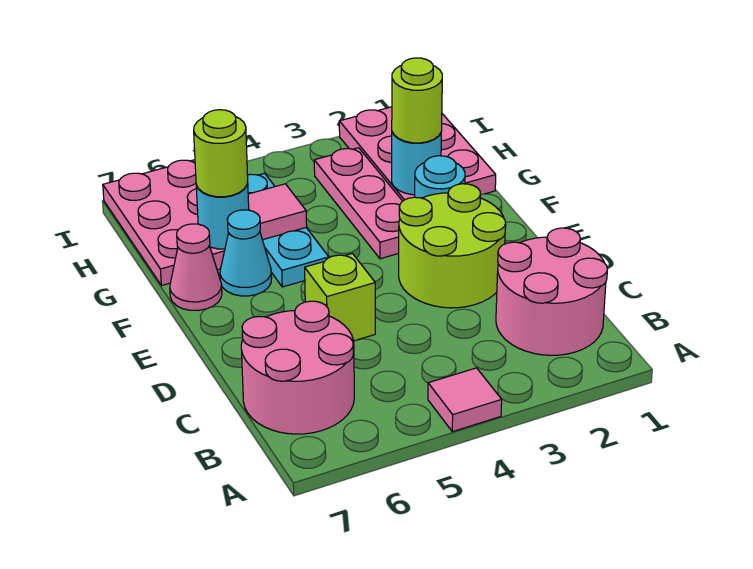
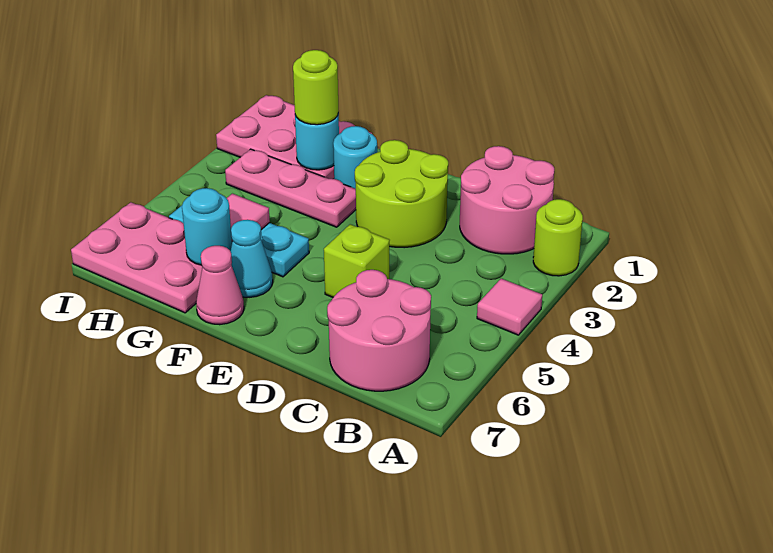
lime round brick G6 level 3 -> lime round brick A2 level 1

